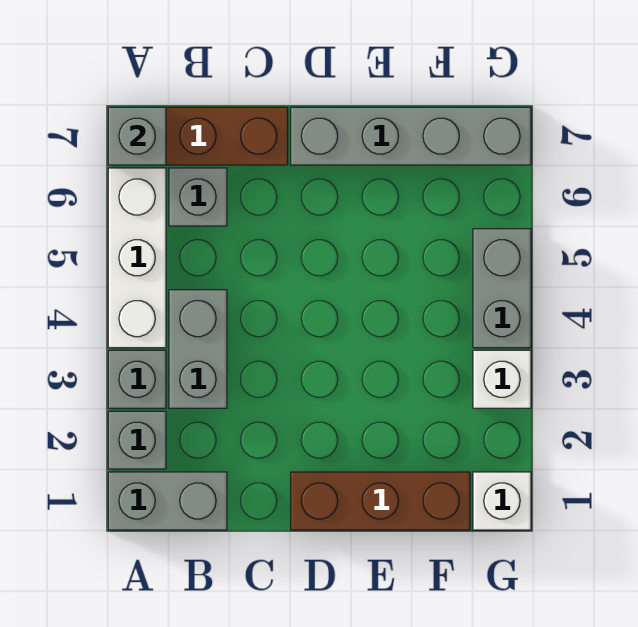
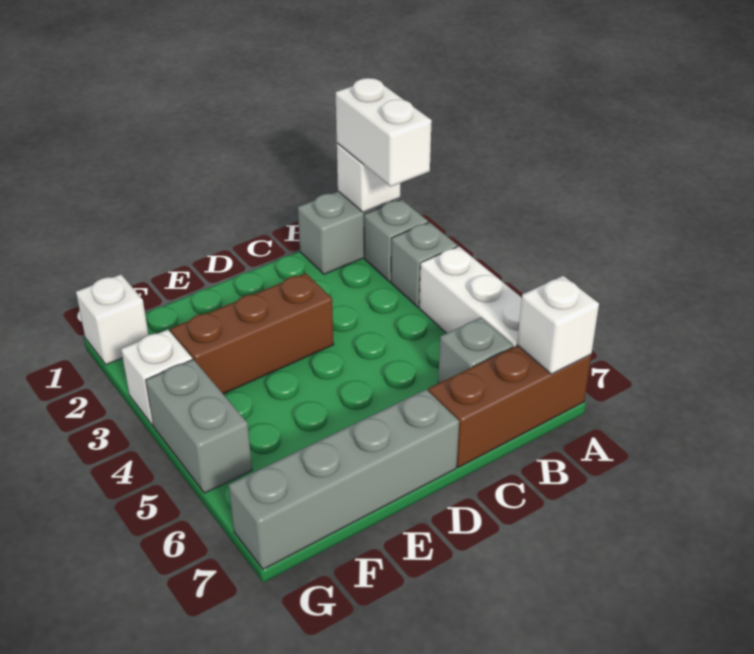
none -> white brick A1 level 2
none -> white brick A1:A2 level 3
grey brick A7 level 2 -> white brick A7 level 2
grey brick B3:B4 level 1 -> none
brown brick D1:F1 level 1 -> brown brick D3:F3 level 1

